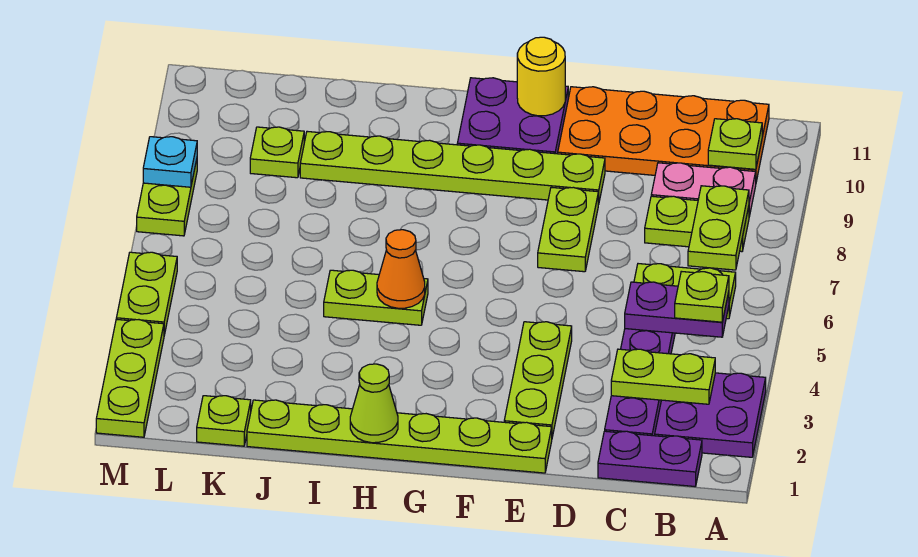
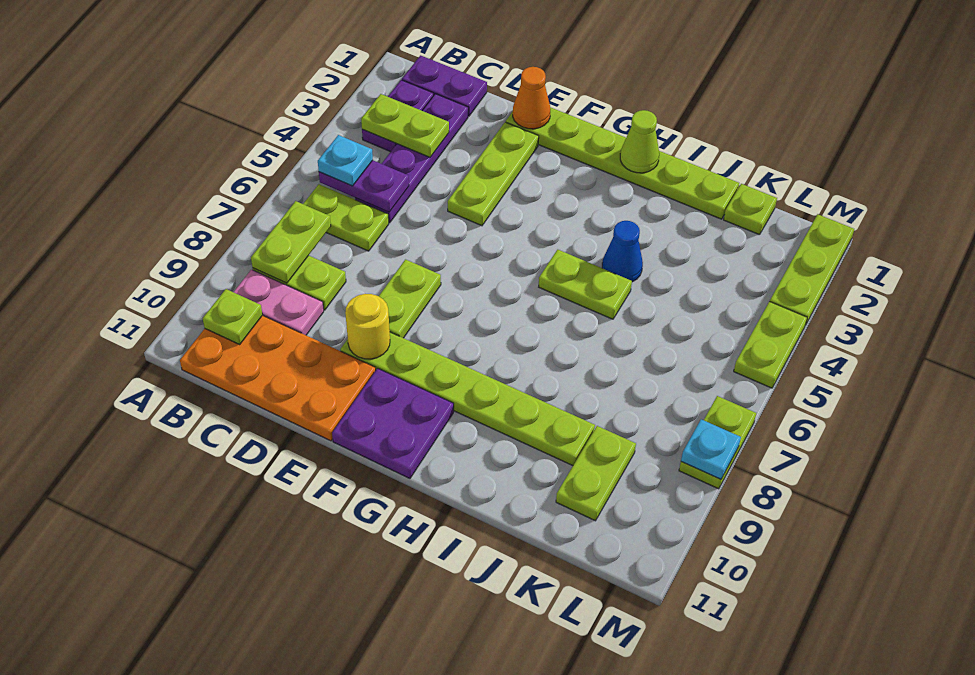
purple plate A2:B3 level 1 -> purple plate B2:B3 level 1
lime plate B5 level 3 -> cyan plate B5 level 3
yellow round brick F11 level 2 -> yellow round brick E9 level 2
orange cone H5 level 2 -> orange cone E1 level 2
none -> blue cone I4 level 1
lime plate K9 level 1 -> lime plate K9:K10 level 1

